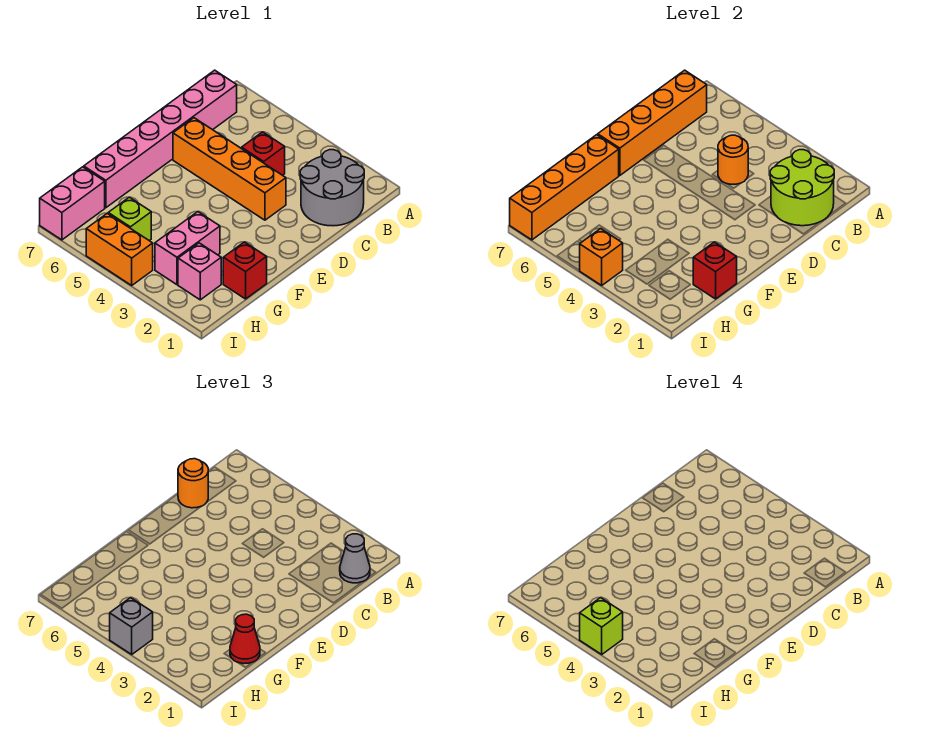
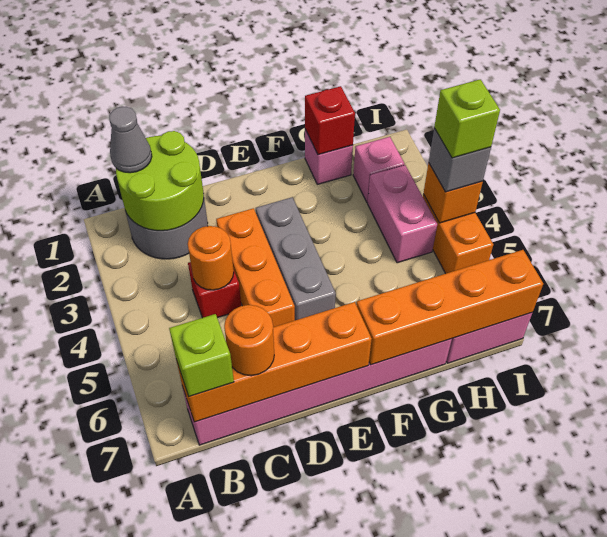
orange brick D3:D6 level 1 -> orange brick D3:D5 level 1
none -> grey brick E3:E5 level 1
red brick G1 level 1 -> pink brick G1 level 1
red cone G1 level 3 -> none
pink brick G3:H3 level 1 -> pink brick H3:H4 level 1
lime brick H5 level 1 -> lime brick B7 level 3

